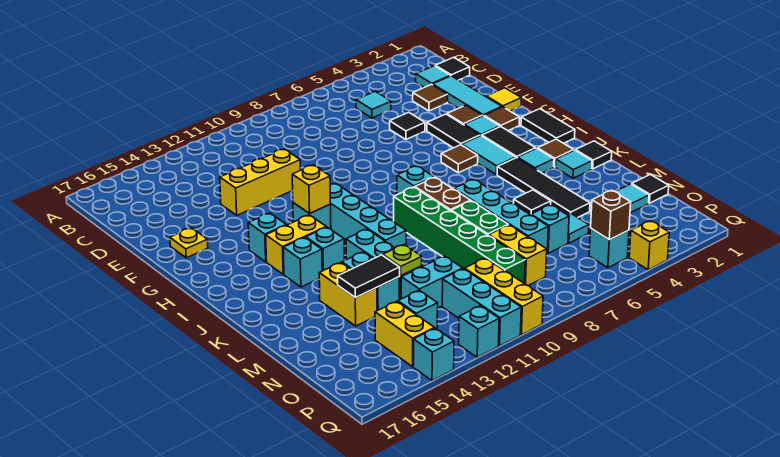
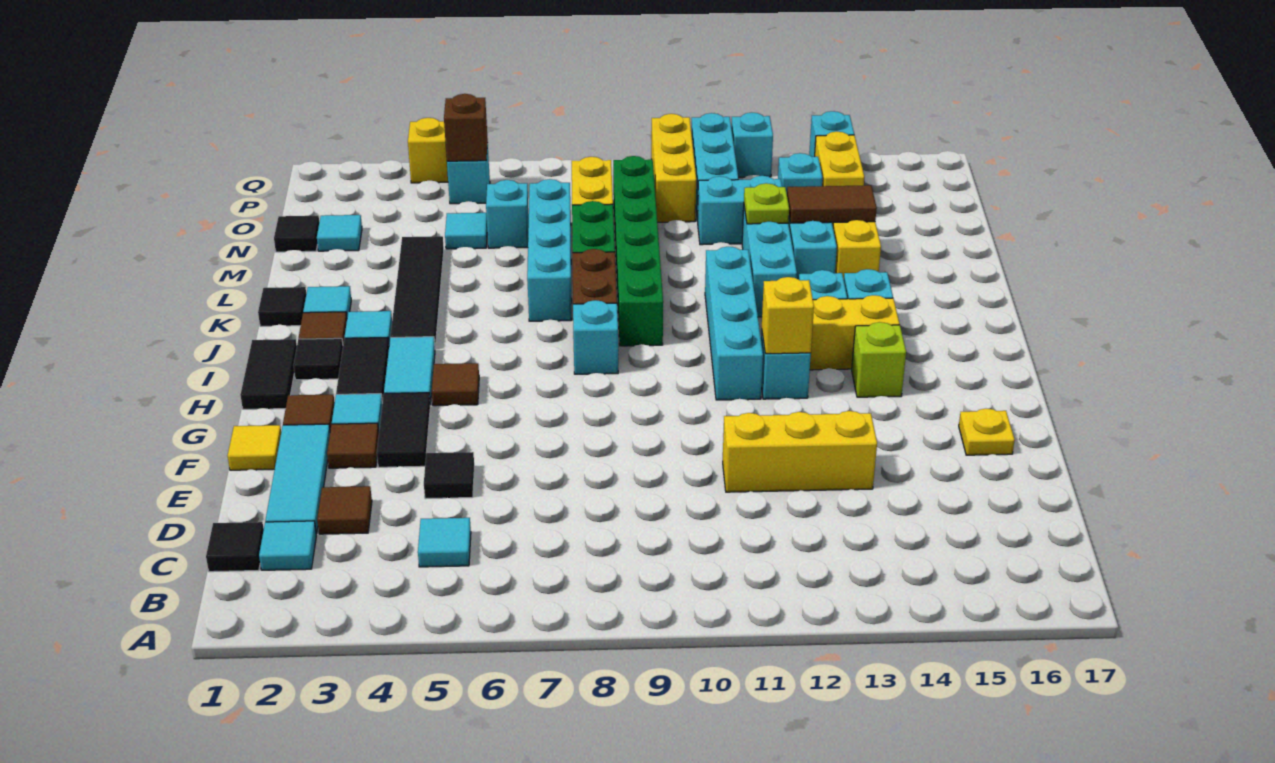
cyan brick H14 level 1 -> lime brick H14 level 1
black tile L5 level 1 -> black tile I2 level 1
black tile M13:M14 level 2 -> brown tile M13:M14 level 2

